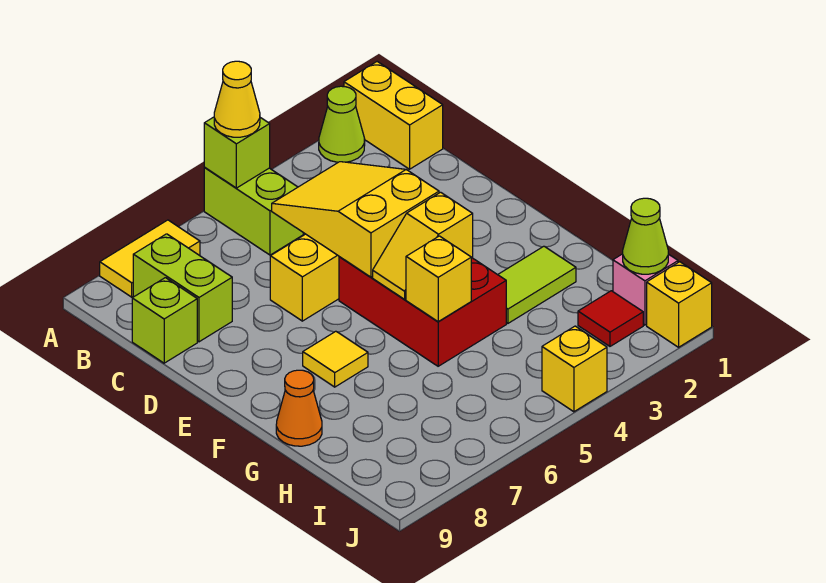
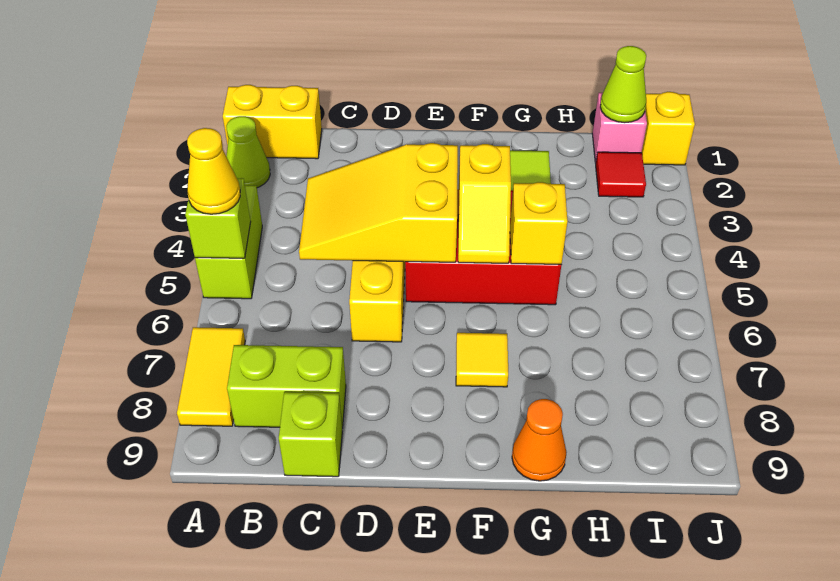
lime brick A5:B5 level 1 -> lime brick A4:A5 level 1
yellow brick J4 level 1 -> none

